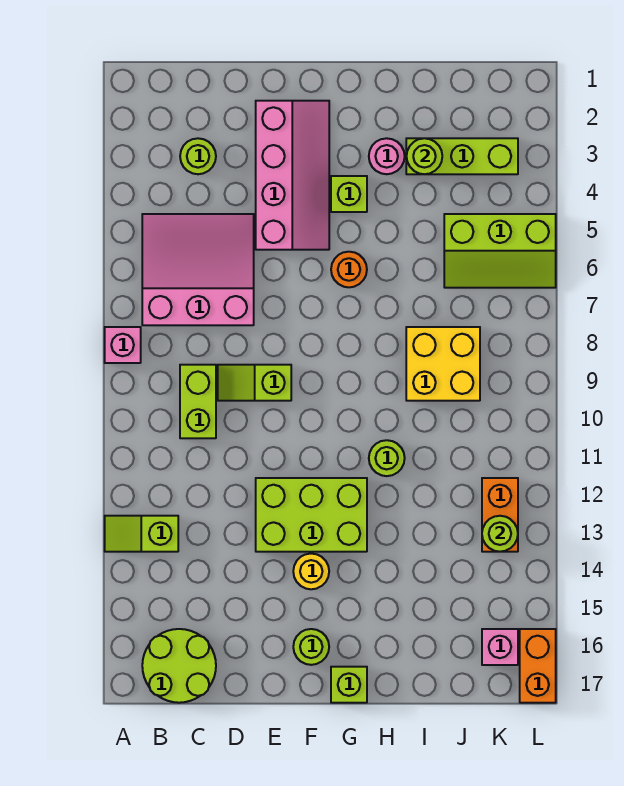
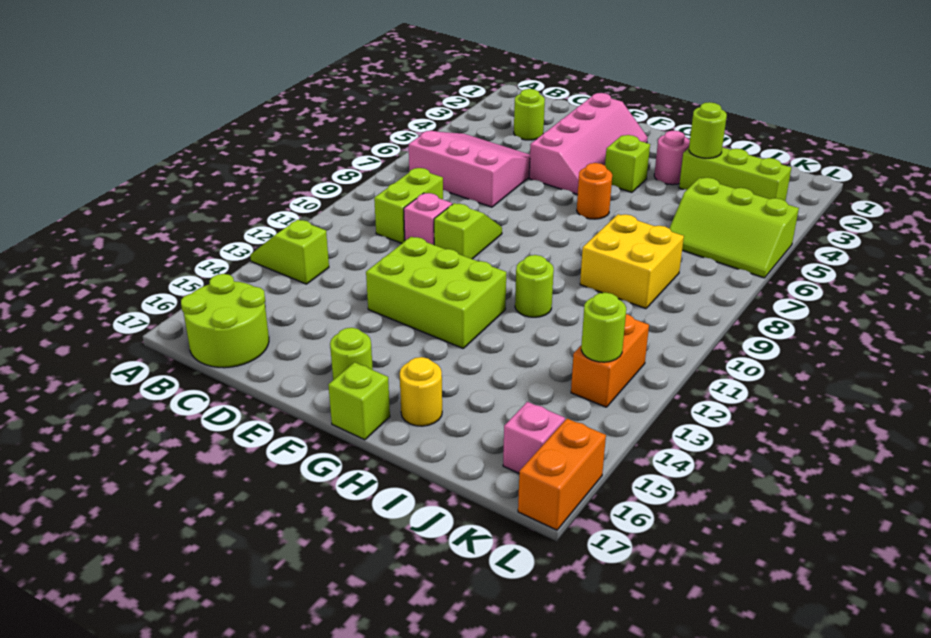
pink brick A8 level 1 -> pink brick D10 level 1
lime slope D9:E9 level 1 top E -> lime slope E9:E10 level 1 top 10
yellow round brick F14 level 1 -> yellow round brick H16 level 1

